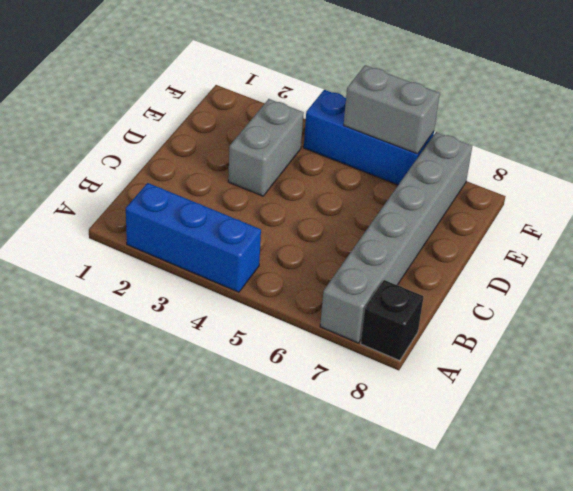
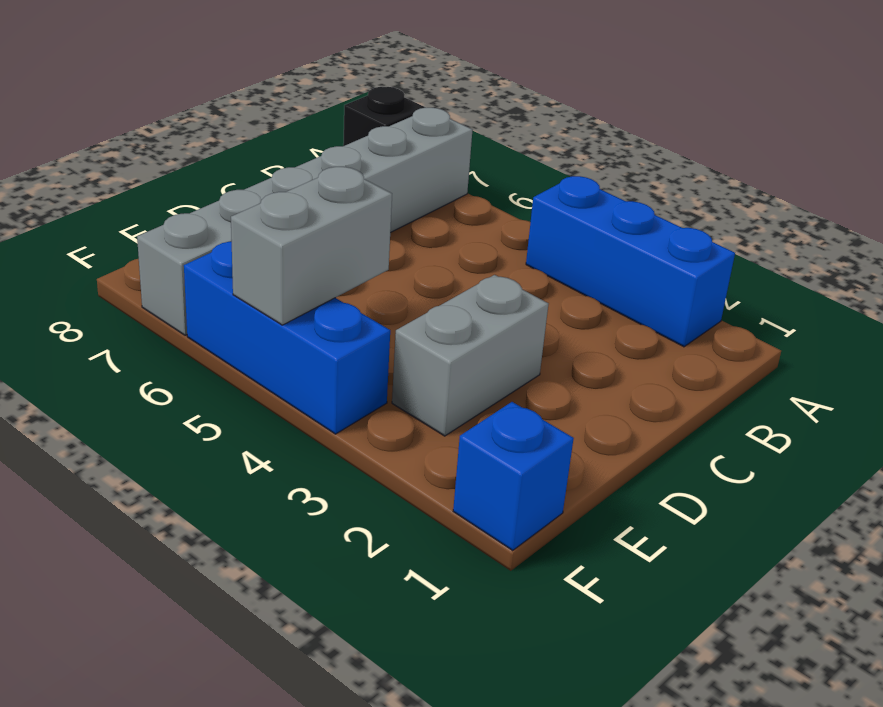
none -> blue brick F1 level 1
grey brick F5:F6 level 2 -> grey brick E5:F5 level 2

